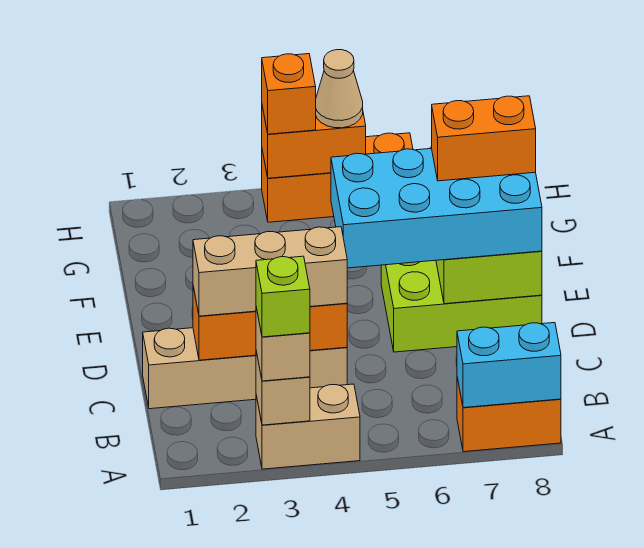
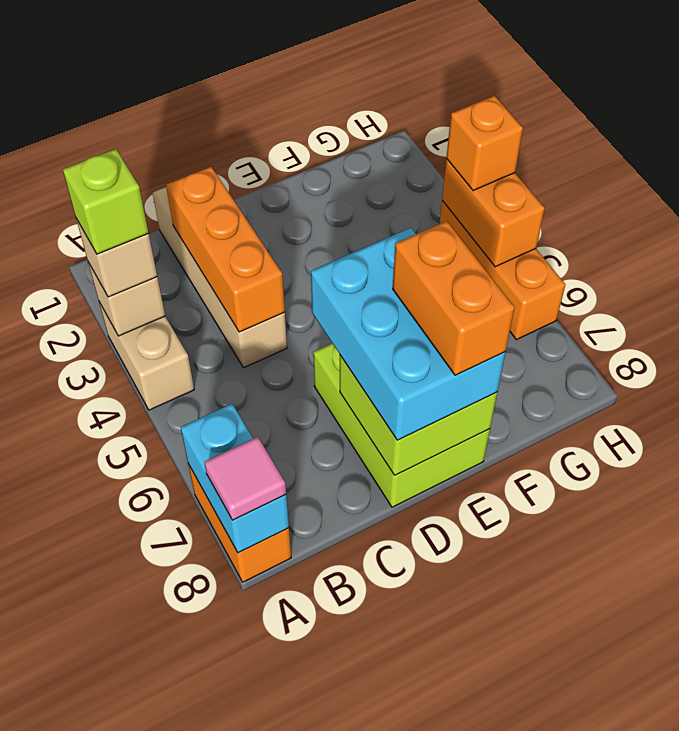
none -> pink tile A8 level 3
tan brick C2:C4 level 3 -> none
cyan brick D5:E8 level 3 -> cyan brick D6:E8 level 3
tan cone H5 level 3 -> none

